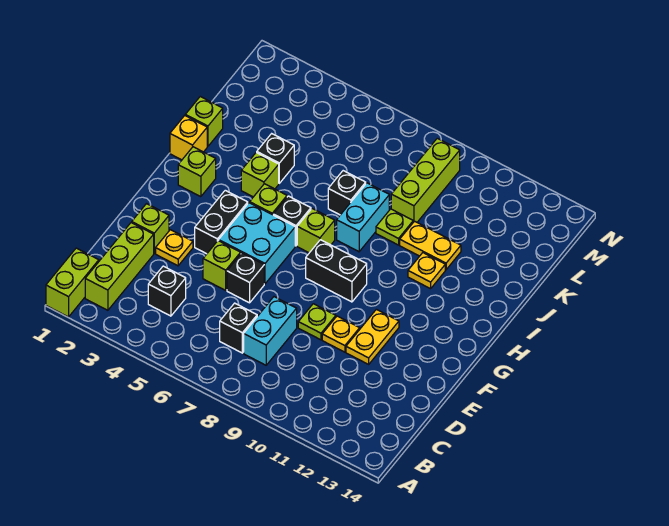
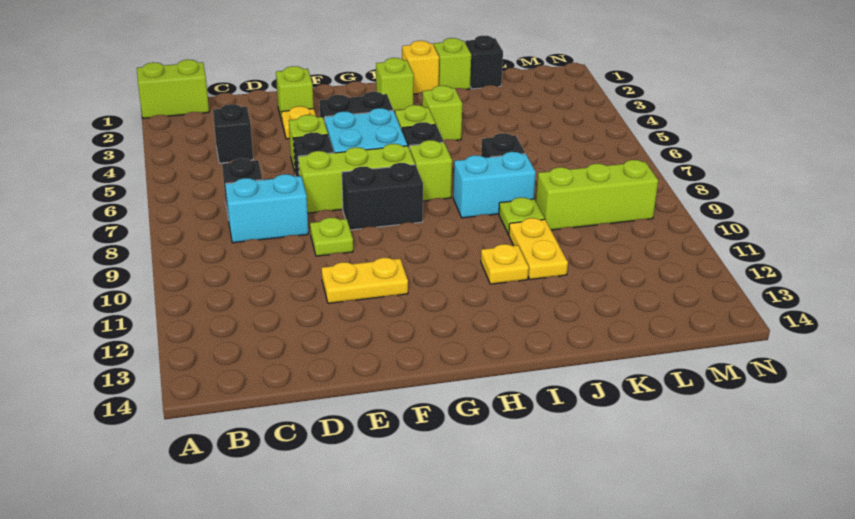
lime brick B2:D2 level 1 -> lime brick E7:G7 level 1
yellow plate E10 level 1 -> none
black brick G8:G9 level 1 -> black brick F8:G8 level 1
black brick J4 level 1 -> black brick K1 level 1

